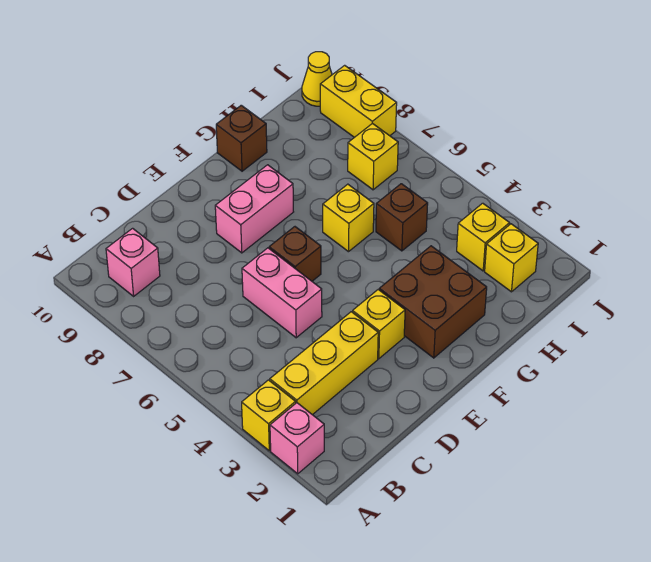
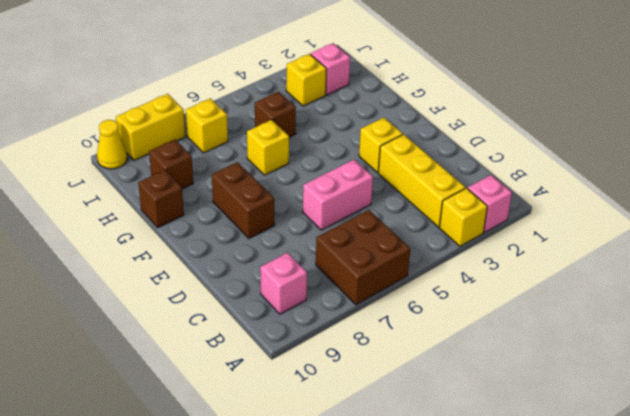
brown brick E6 level 1 -> brown brick H9 level 1
pink brick E8:F8 level 1 -> brown brick E8:F8 level 1
brown brick F2:G3 level 1 -> brown brick A6:B7 level 1
yellow brick I2 level 1 -> pink brick I2 level 1

